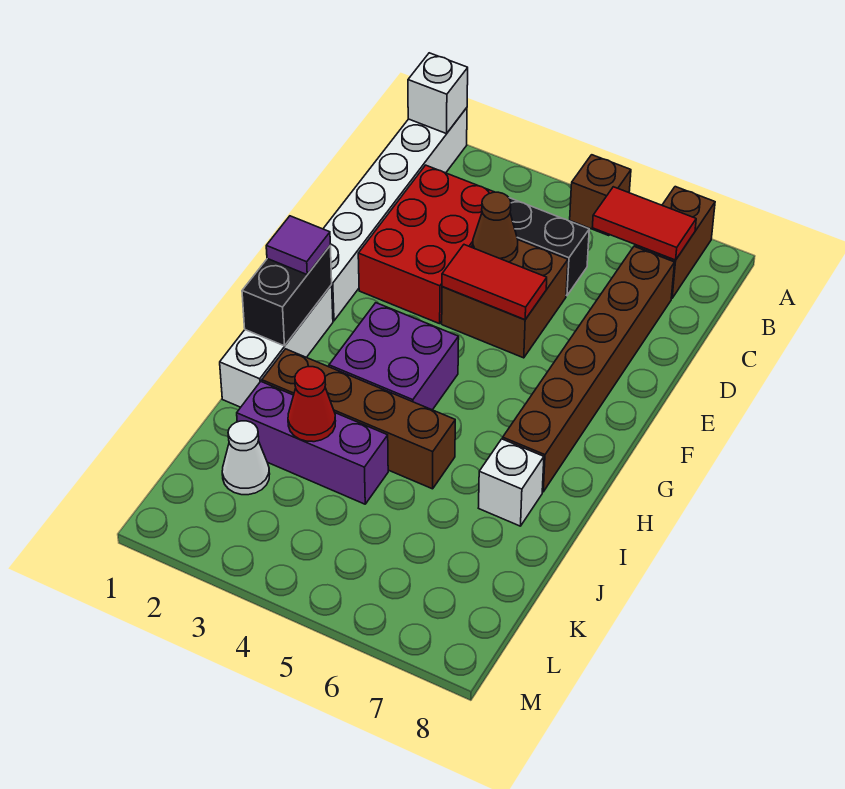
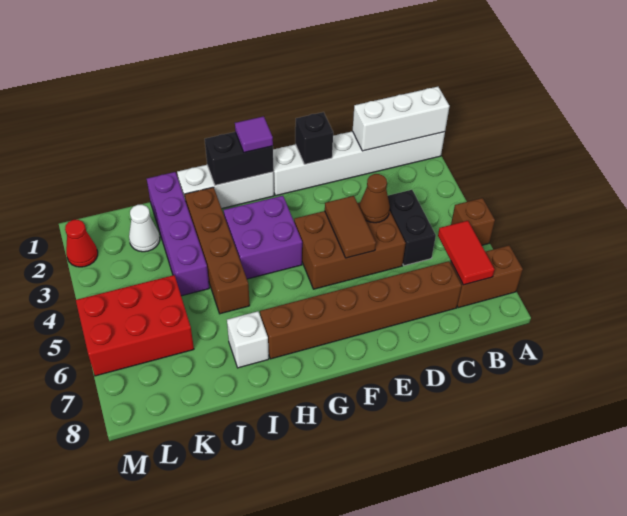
white brick A1 level 2 -> white brick A1:C1 level 2
red brick C2:E3 level 1 -> red brick K5:M6 level 1
brown brick D4:E5 level 1 -> brown brick D4:F5 level 1
none -> black brick E1 level 2
red tile E4:E5 level 2 -> brown tile E4:E5 level 2
purple brick J2:J4 level 1 -> purple brick J1:J4 level 1
red cone J3 level 2 -> red cone M2 level 1

